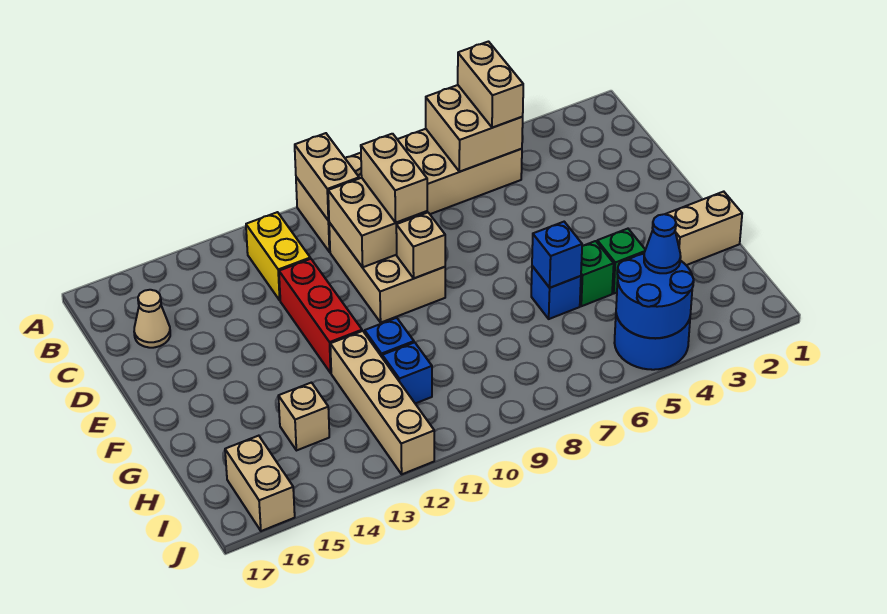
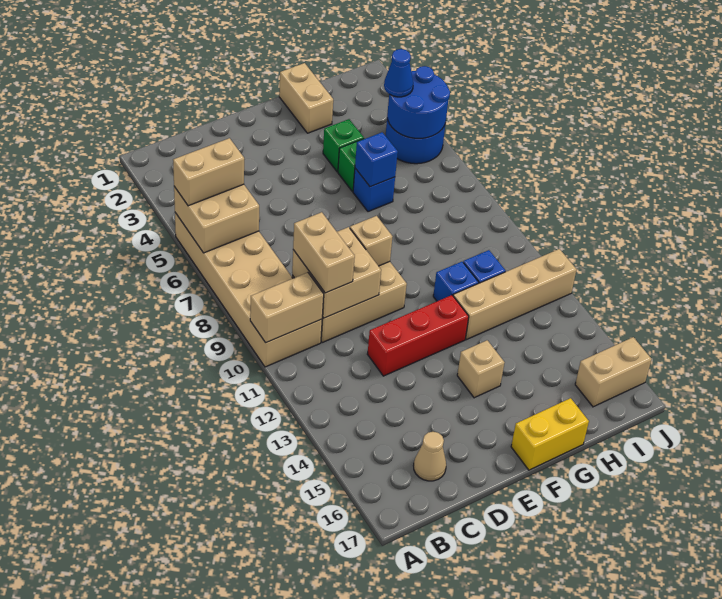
yellow brick B12:C12 level 1 -> yellow brick F17:G17 level 1
tan brick C9:D9 level 3 -> tan brick C9:C10 level 3
tan brick H14 level 1 -> tan brick F14 level 1

